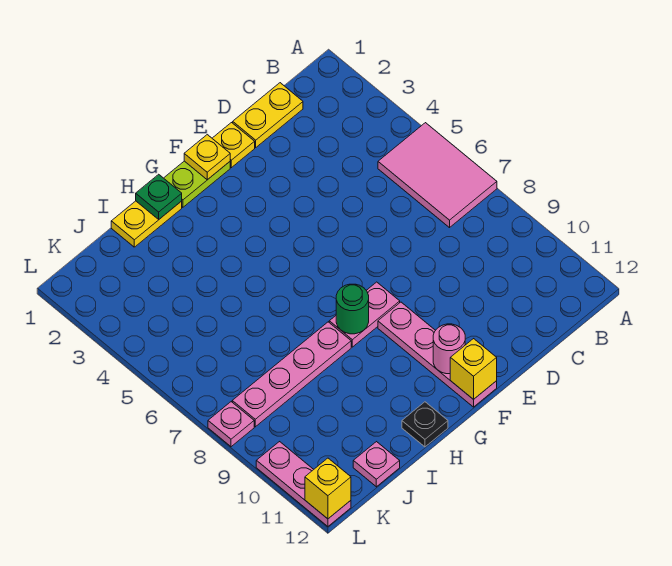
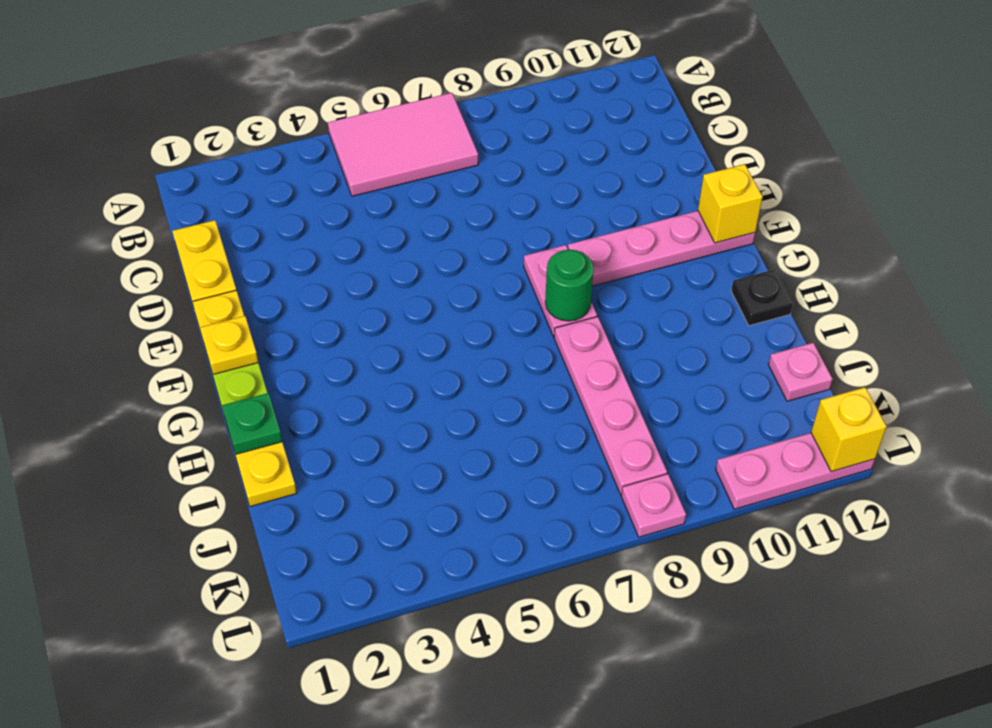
pink round brick F11 level 2 -> none

